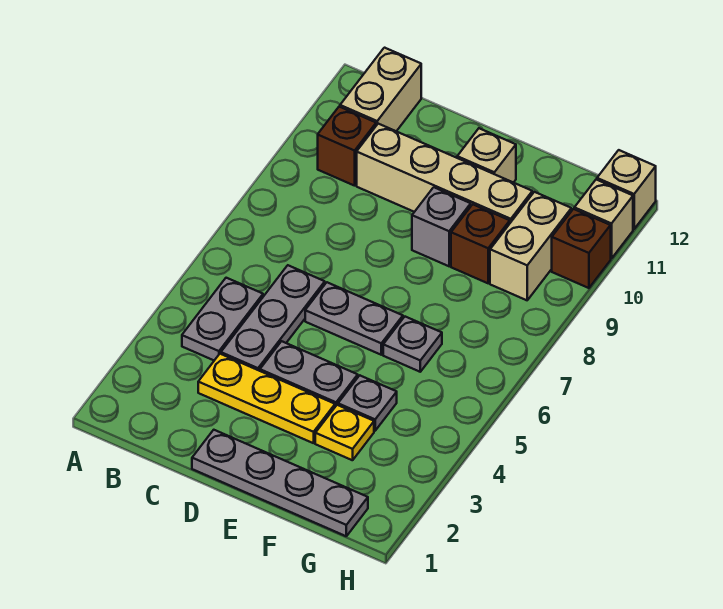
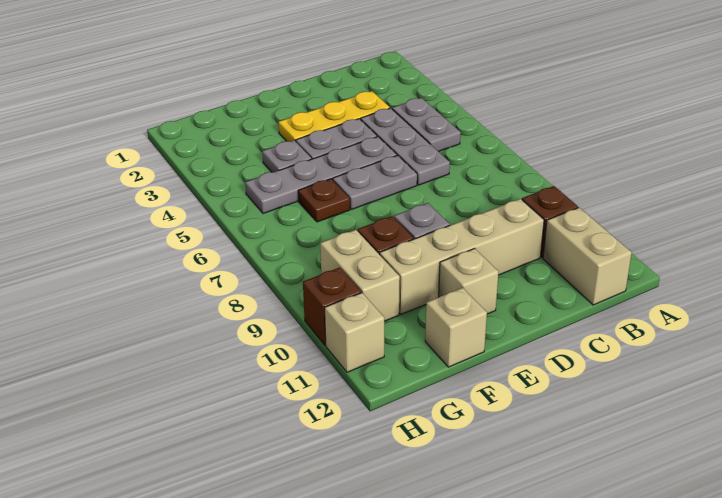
grey plate D1:G1 level 1 -> grey plate D5:G5 level 1
yellow plate F3 level 1 -> none
grey plate F6 level 1 -> brown plate F6 level 1
tan brick H12 level 1 -> tan brick F12 level 1

